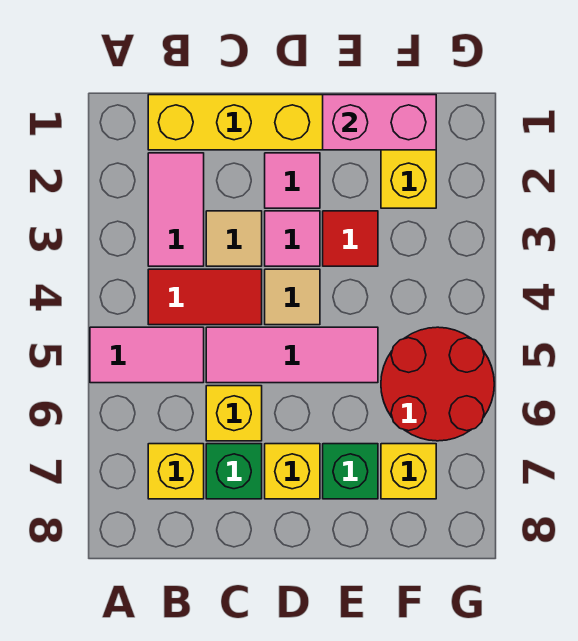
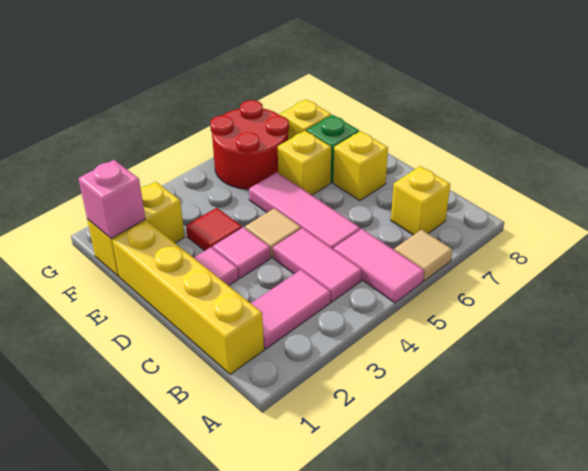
red tile B4:C4 level 1 -> pink tile B4:C4 level 1
tan tile C3 level 1 -> tan tile A6 level 1
yellow brick C6 level 1 -> yellow brick E6 level 1
green brick C7 level 1 -> none
pink brick E1:F1 level 2 -> pink brick F1 level 2

